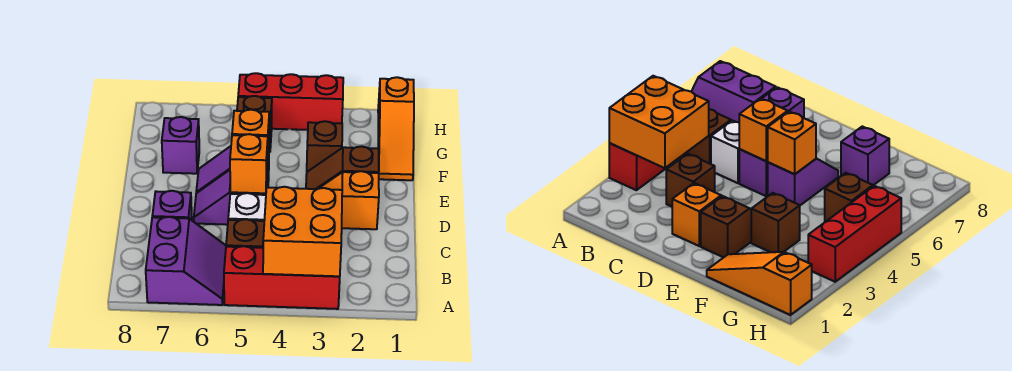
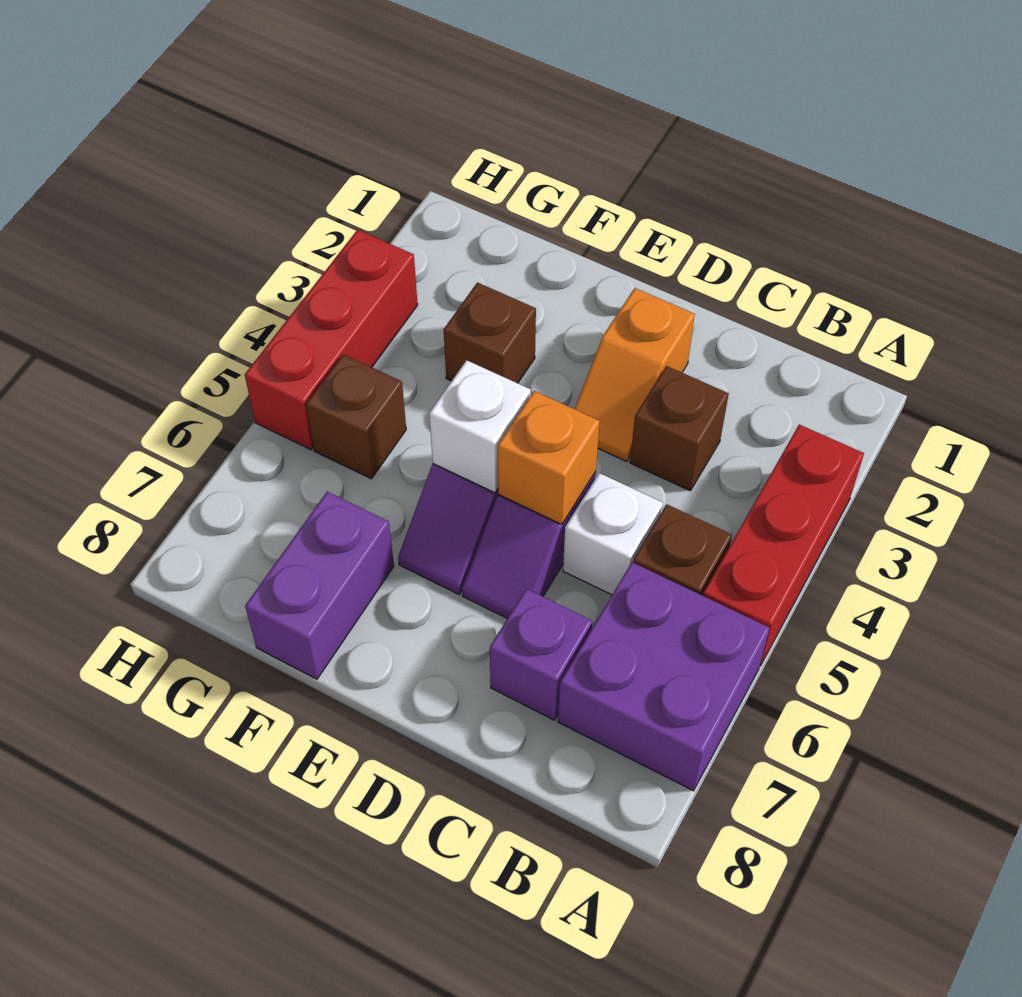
orange brick A3:B4 level 2 -> none
purple slope A6:B7 level 1 top 7 -> purple brick A6:B7 level 1
brown slope E2:E3 level 1 top 2 -> none
orange brick E5 level 2 -> white brick E5 level 2
orange slope F1:H1 level 1 top H -> none
purple brick F7 level 1 -> purple brick F7:F8 level 1

